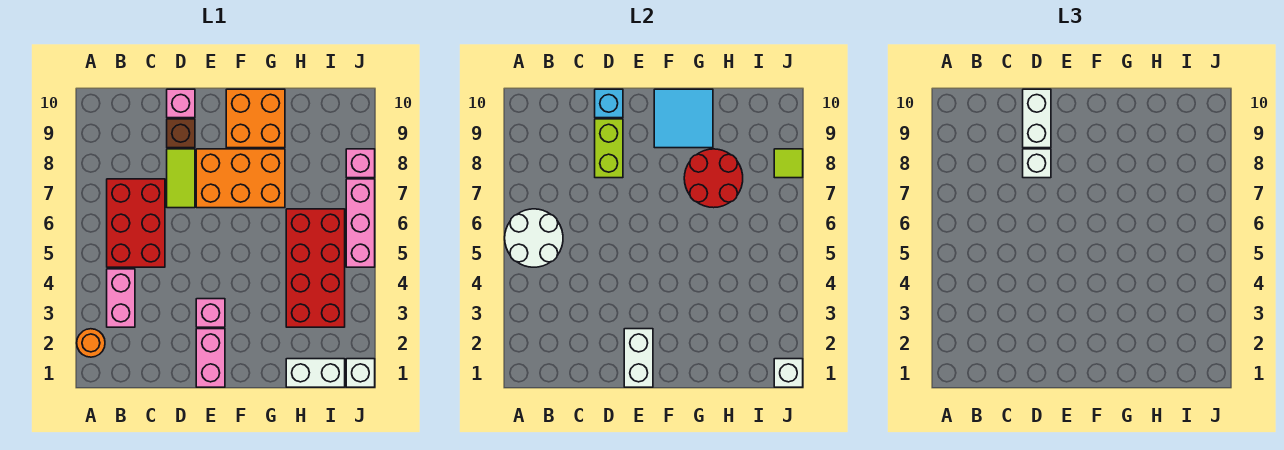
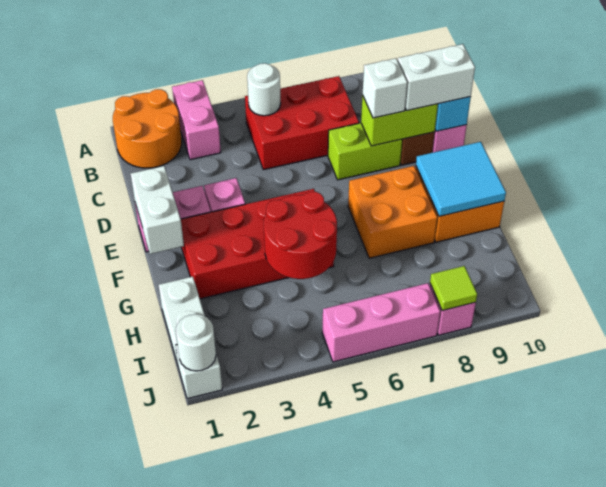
orange round brick A2 level 1 -> orange round brick A1:B2 level 1
white round brick A5:B6 level 2 -> white round brick B5 level 2
pink brick B3:B4 level 1 -> pink brick A3:B3 level 1
lime tile D7:D8 level 1 -> lime brick D7:D8 level 1
white brick E1:E2 level 2 -> white brick E1:F1 level 2
orange brick E7:G8 level 1 -> orange brick F7:G8 level 1
red round brick G7:H8 level 2 -> red round brick G4:H5 level 2
red brick H3:I6 level 1 -> red brick F2:G5 level 1
white brick J1 level 2 -> white round brick J1 level 2

